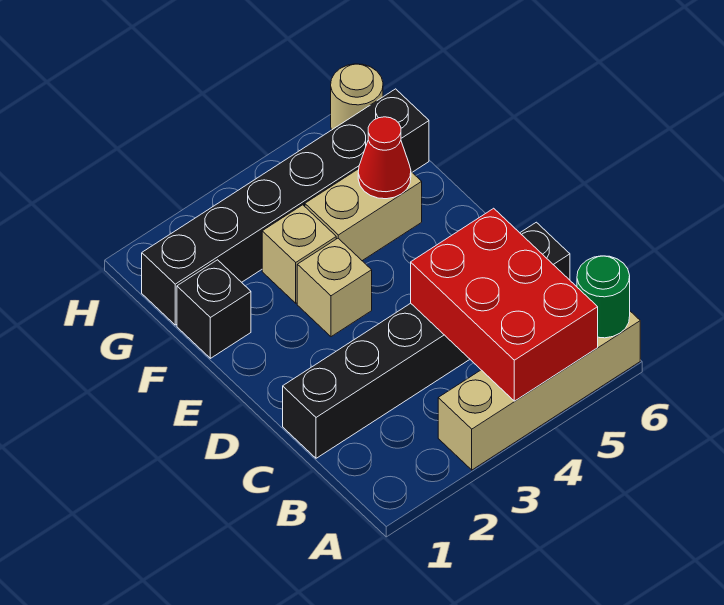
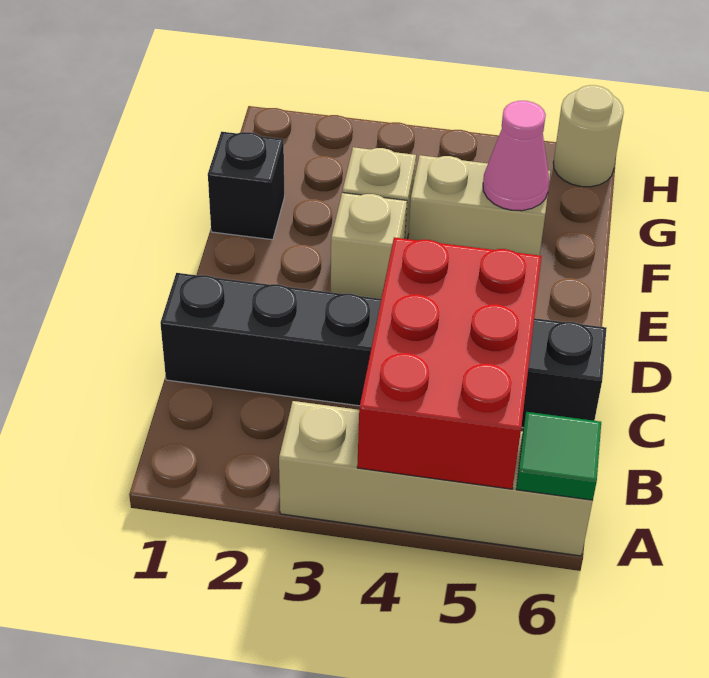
green round brick A6 level 2 -> green tile A6 level 2
red cone F5 level 2 -> pink cone F5 level 2
black brick G1:G6 level 1 -> none

